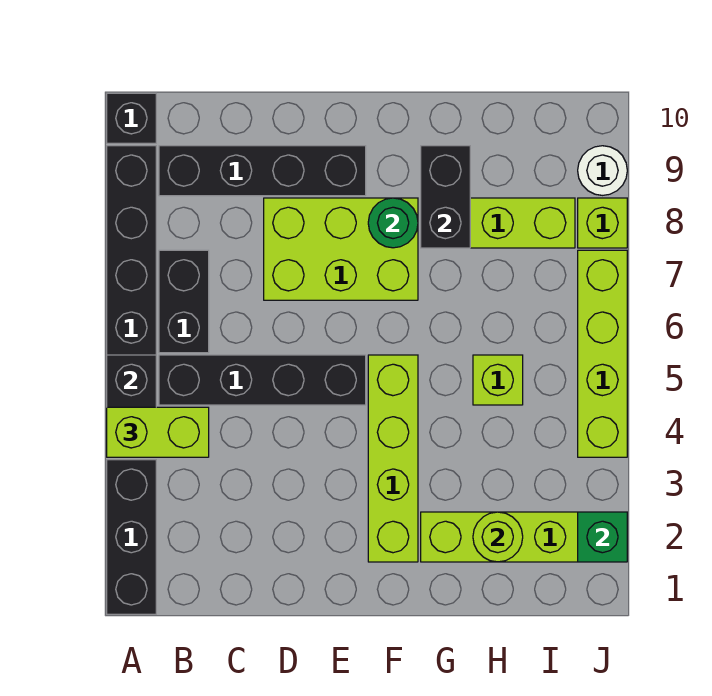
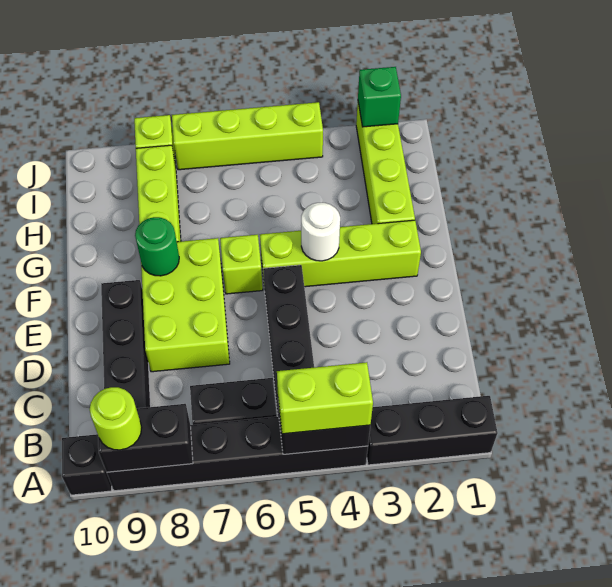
lime brick A4:B4 level 3 -> lime brick A4:A5 level 3
black brick G8:G9 level 2 -> black brick A8:A9 level 2
lime round brick H2 level 2 -> lime round brick A9 level 3
lime brick H5 level 1 -> lime brick F6 level 1
white round brick J9 level 1 -> white round brick F4 level 2

